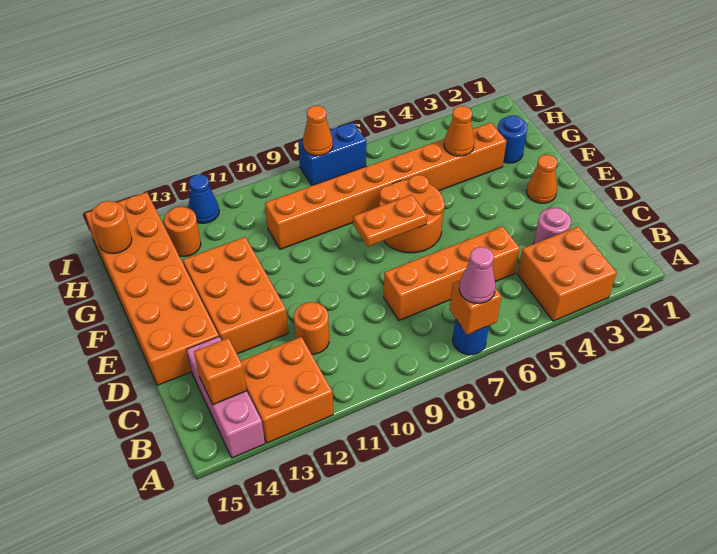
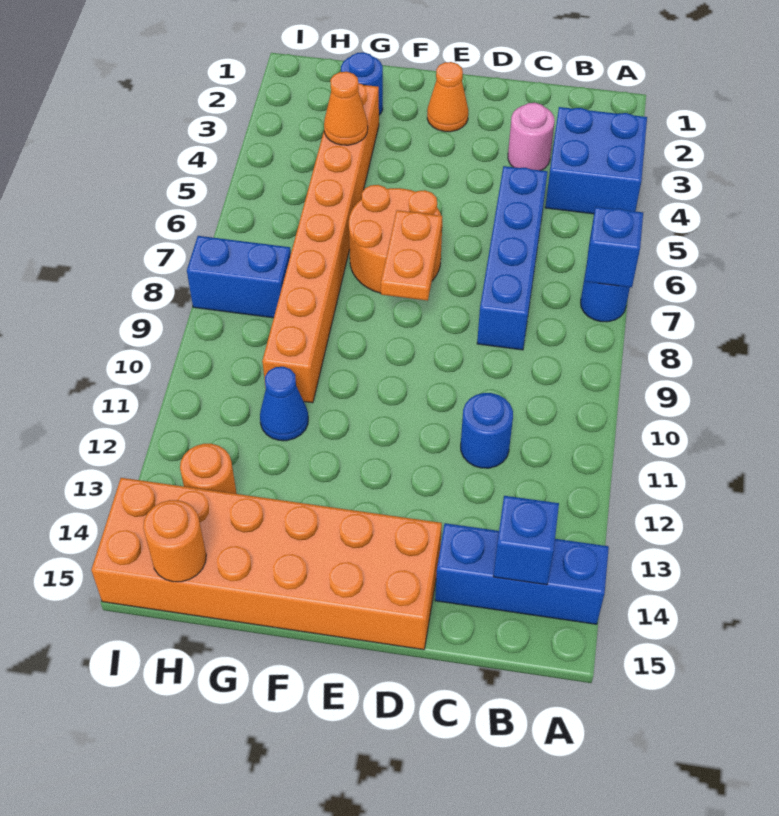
orange brick A3:B4 level 1 -> blue brick A3:B4 level 1
orange brick A7 level 2 -> blue brick A7 level 2
pink cone A7 level 3 -> none
orange brick A12:B13 level 1 -> none
pink brick A14:C14 level 1 -> blue brick A14:C14 level 1
orange brick B14 level 2 -> blue brick B14 level 2
orange brick C5:C8 level 1 -> blue brick C5:C8 level 1
orange round brick C11 level 1 -> blue round brick C11 level 1
orange brick D12:F13 level 1 -> none
blue brick I7:I8 level 1 -> blue brick H8:I8 level 1
orange cone I8 level 2 -> none
blue cone I12 level 1 -> blue cone G11 level 1

